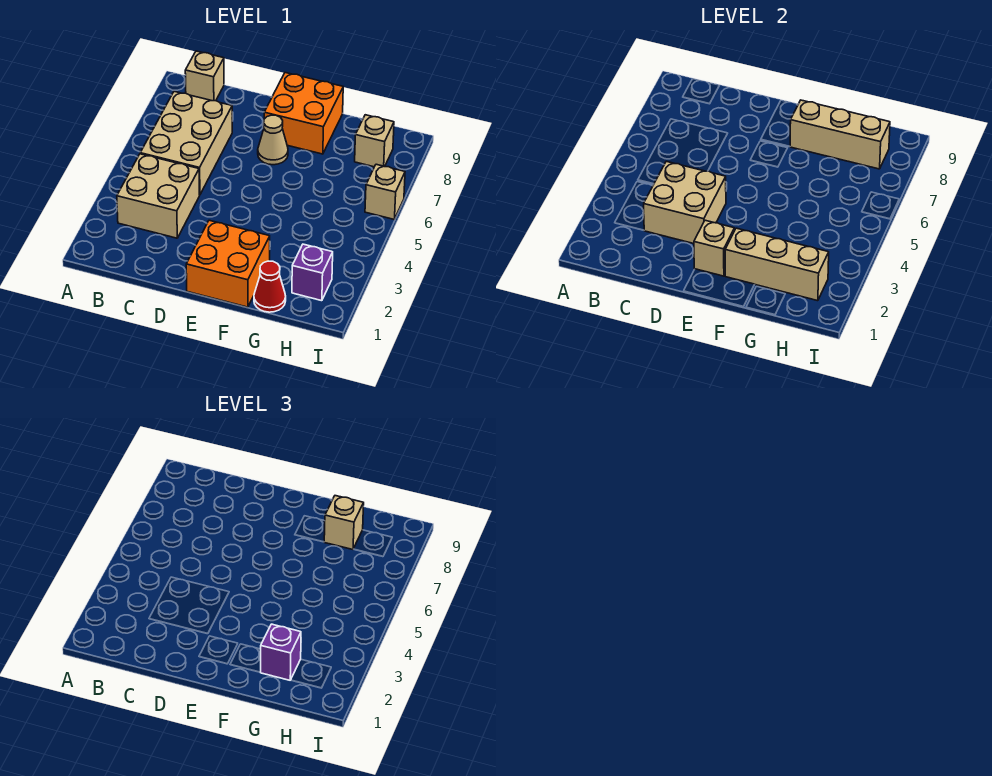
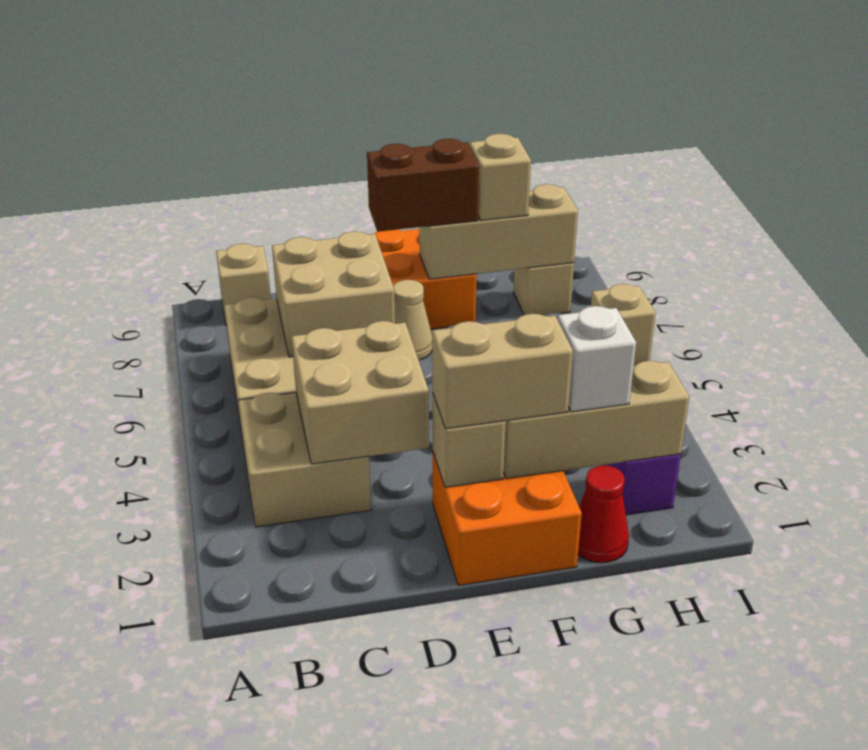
none -> tan brick C6:D7 level 2
none -> tan brick E2:F2 level 3
none -> brown brick E8:F8 level 3
purple brick G2 level 3 -> white brick G2 level 3

